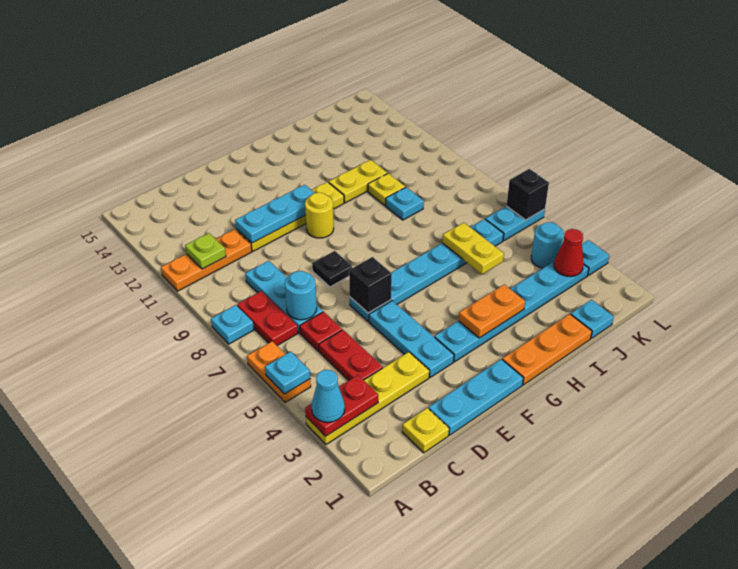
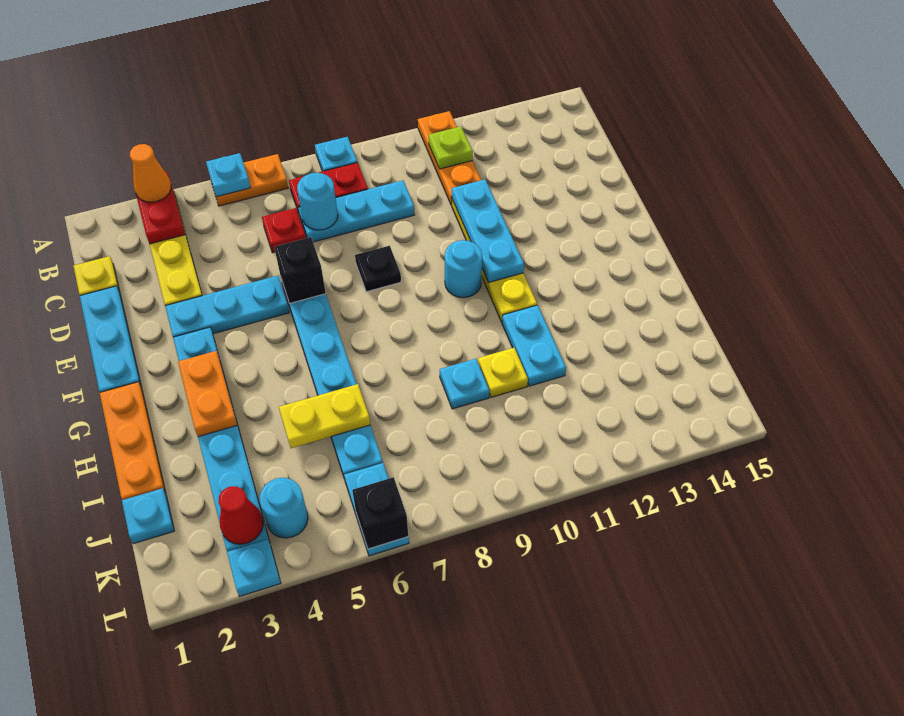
cyan cone A3 level 3 -> orange cone A3 level 3
red plate C4:C5 level 1 -> none
yellow round brick F10 level 1 -> cyan round brick F10 level 1
yellow plate H11:I11 level 1 -> cyan plate H11:I11 level 1

